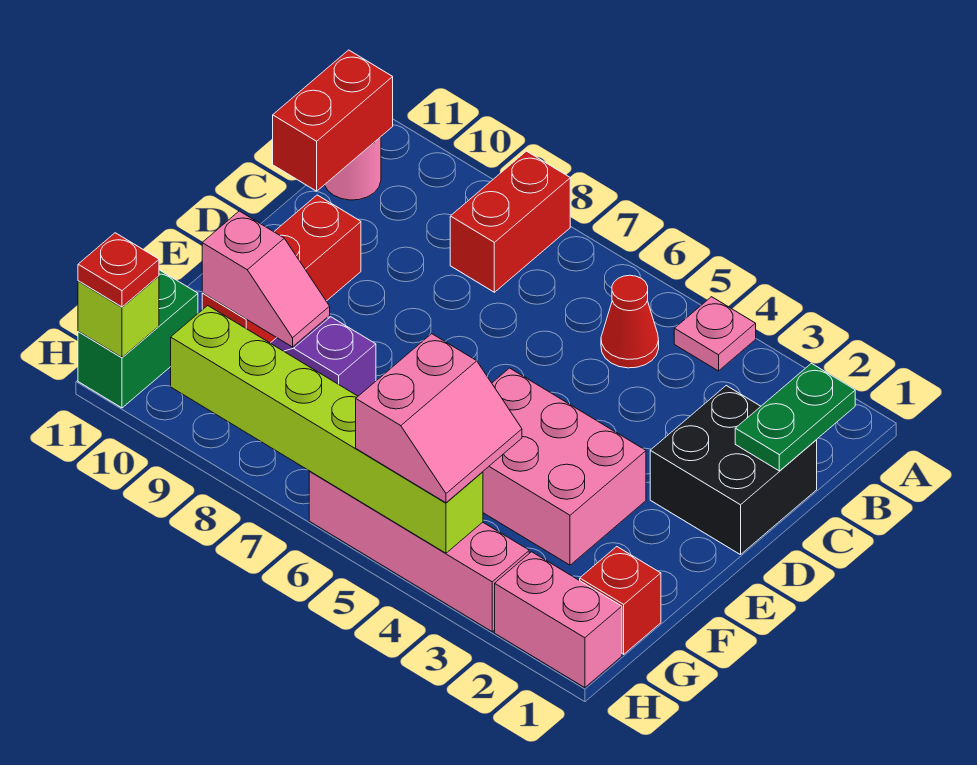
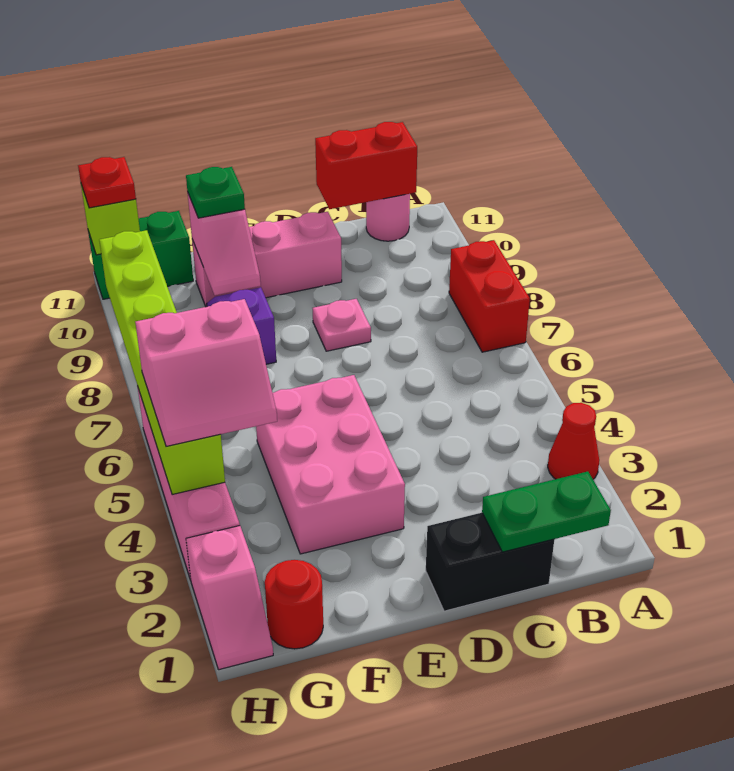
pink plate A4 level 1 -> pink plate D8 level 1
red brick A8:B8 level 1 -> red brick A7:A8 level 1
red cone B5 level 1 -> red cone A3 level 1
black brick C1:D2 level 1 -> black brick C1:D1 level 1
red brick D10:F10 level 1 -> pink brick D10:F10 level 1
none -> green plate F10 level 3
red brick G1 level 1 -> red round brick G1 level 1
pink brick H1:H2 level 1 -> pink slope H1:H2 level 1 top 2

